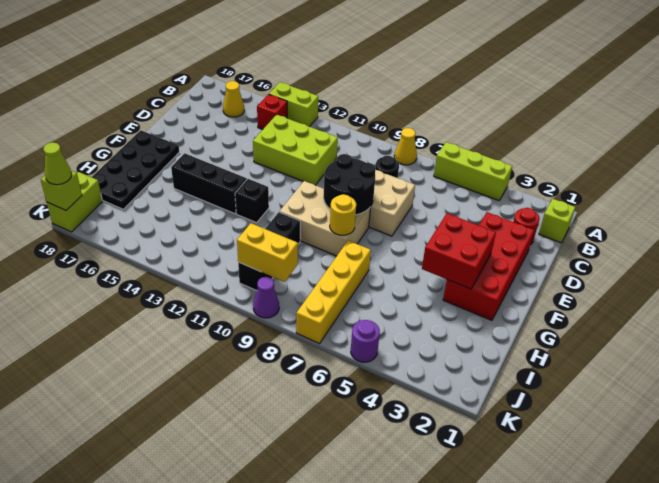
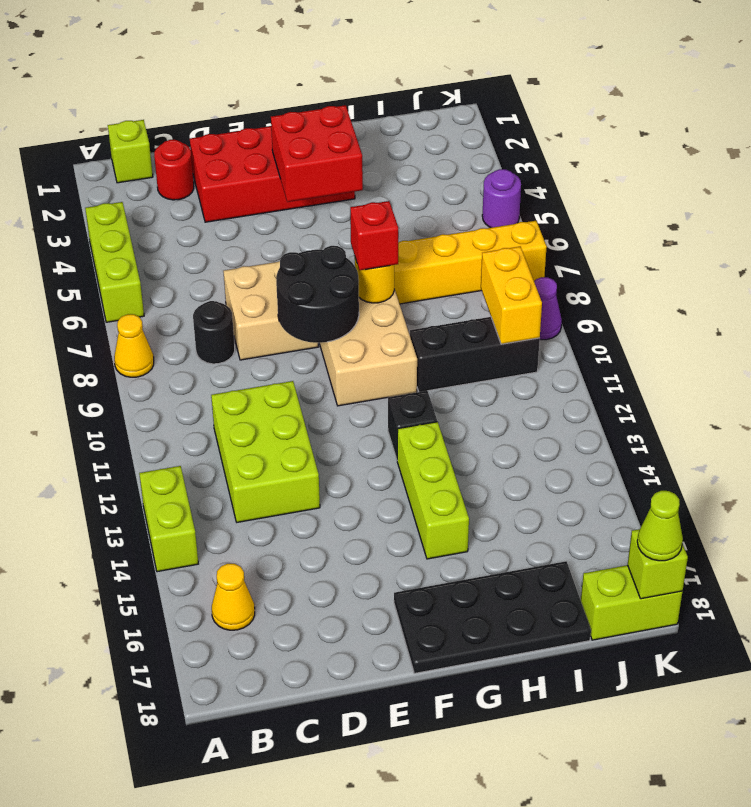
red brick B14 level 1 -> red brick G8 level 3
black brick G13:G15 level 1 -> lime brick G13:G15 level 1

